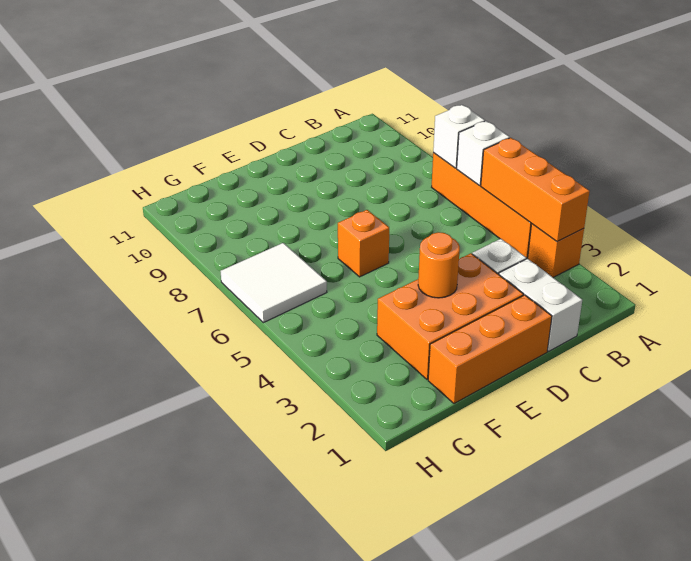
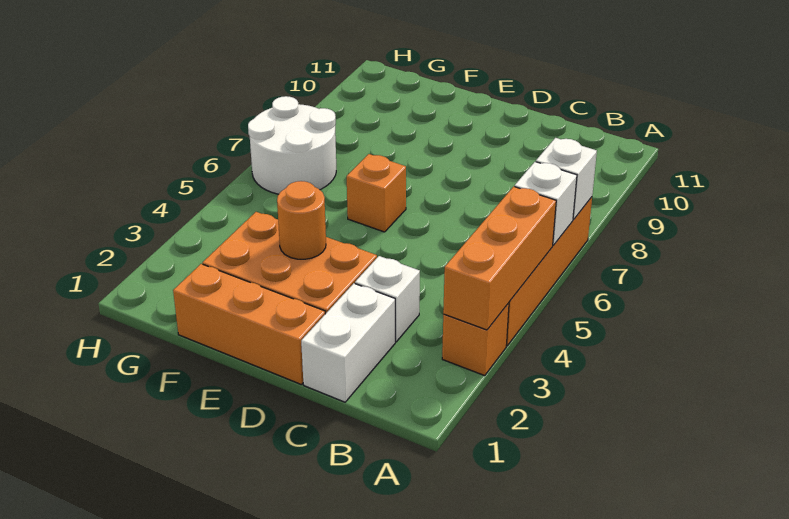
white tile G6:H7 level 1 -> white round brick G6:H7 level 1

